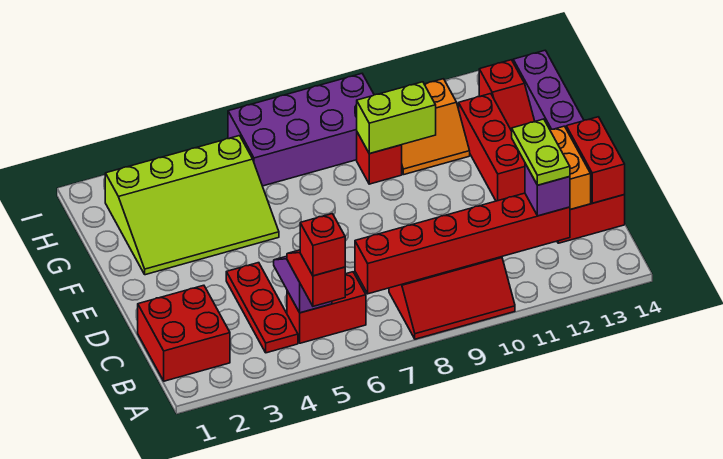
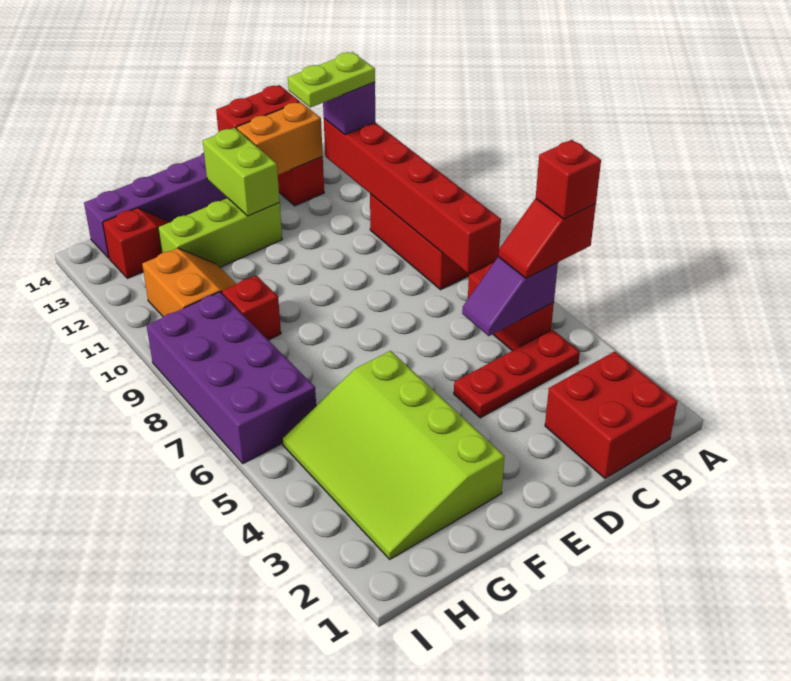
red brick E12:G12 level 1 -> lime brick E12:G12 level 1
lime slope F2:H5 level 1 top H -> lime slope F2:H5 level 1 top F
lime brick G9:G10 level 2 -> lime brick E12:E13 level 2

